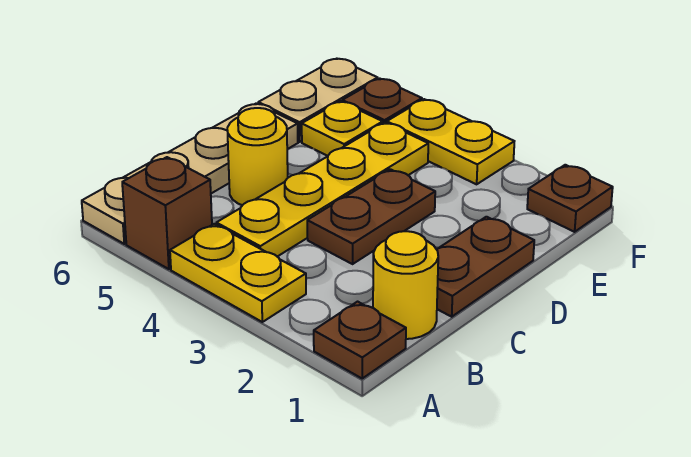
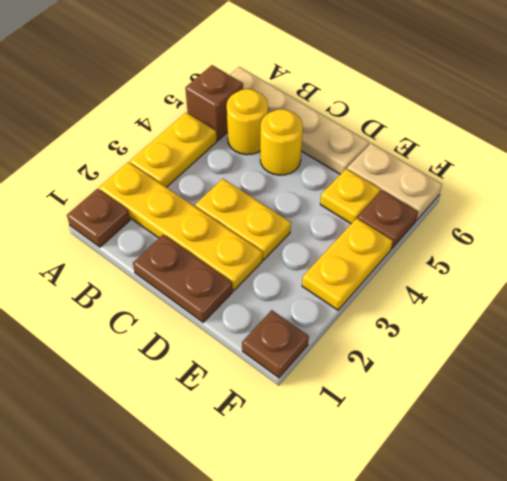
yellow round brick B1 level 1 -> yellow round brick B5 level 1
yellow plate B4:E4 level 1 -> yellow plate A2:D2 level 1
brown plate C3:D3 level 1 -> yellow plate C3:D3 level 1

